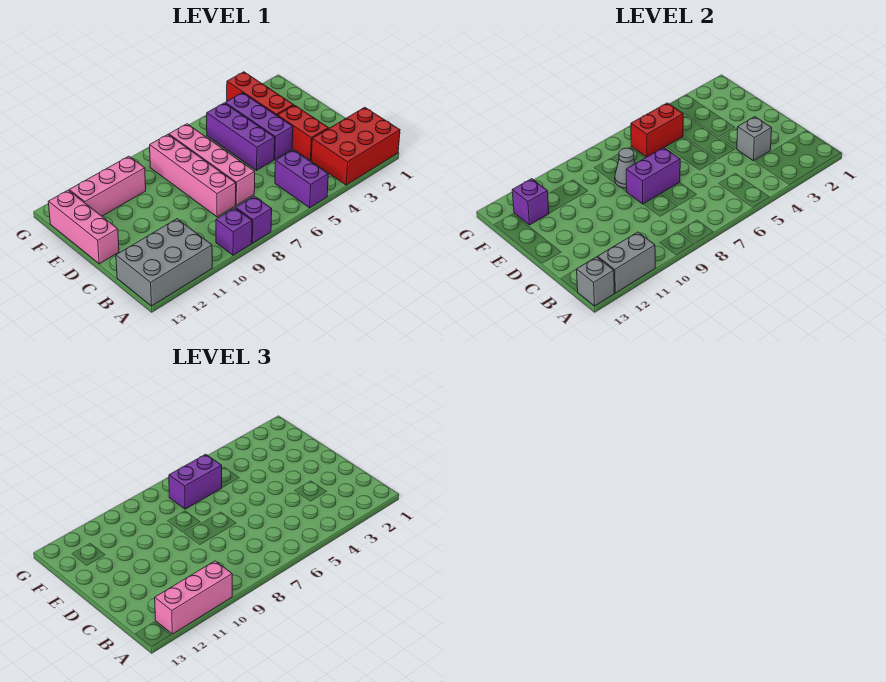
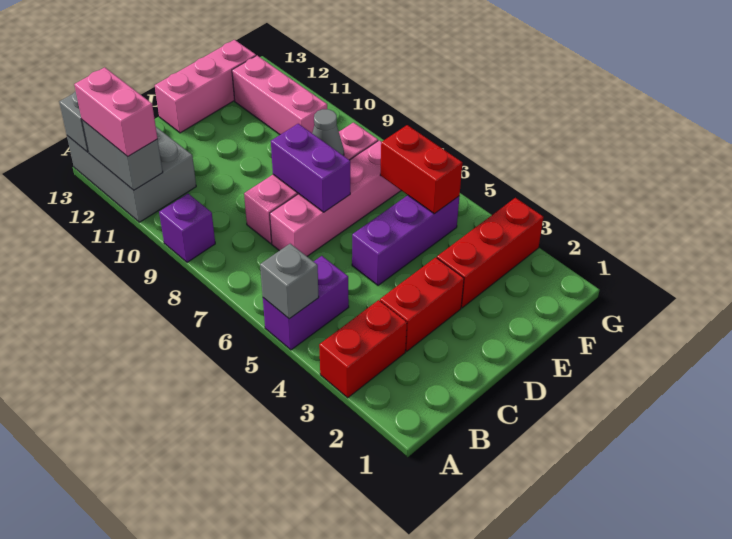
red brick A1:B3 level 1 -> red brick A3:B3 level 1
purple brick A8 level 1 -> none
pink brick A10:A12 level 3 -> pink brick A11:A12 level 3
grey brick C3 level 2 -> grey brick A5 level 2
purple brick D4:F4 level 1 -> none
purple brick F6:F7 level 3 -> none
purple brick F12 level 2 -> none

